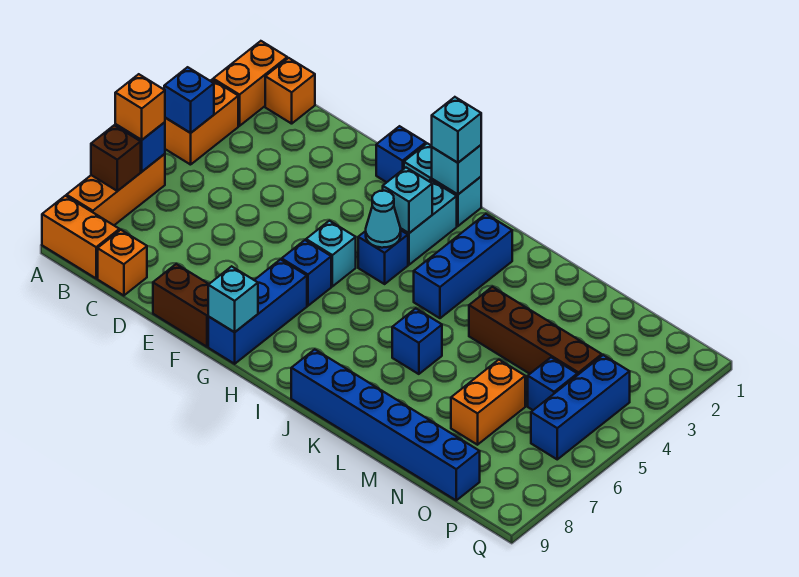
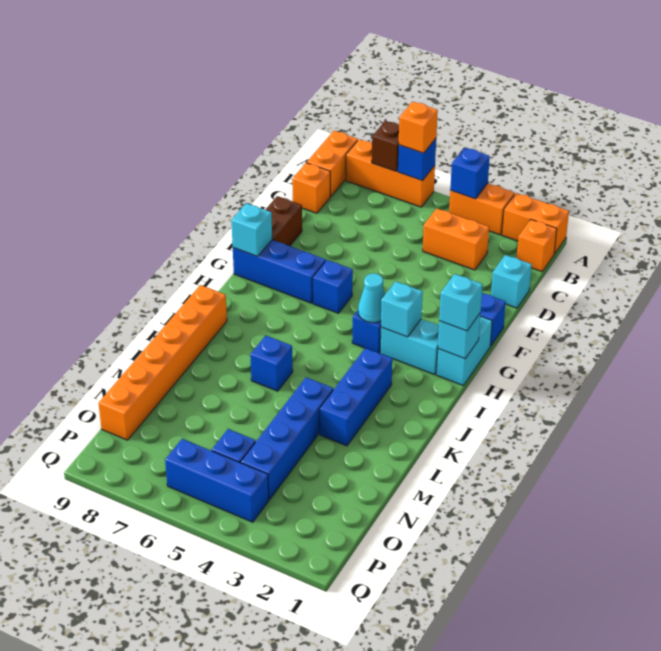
cyan brick G5 level 1 -> cyan brick D1 level 1
blue brick J2:J4 level 1 -> blue brick J3:L3 level 1
blue brick J9:O9 level 1 -> orange brick J9:O9 level 1
brown brick L4:O4 level 1 -> blue brick L4:O4 level 1
orange brick N6:N7 level 1 -> orange brick C3:C4 level 1

